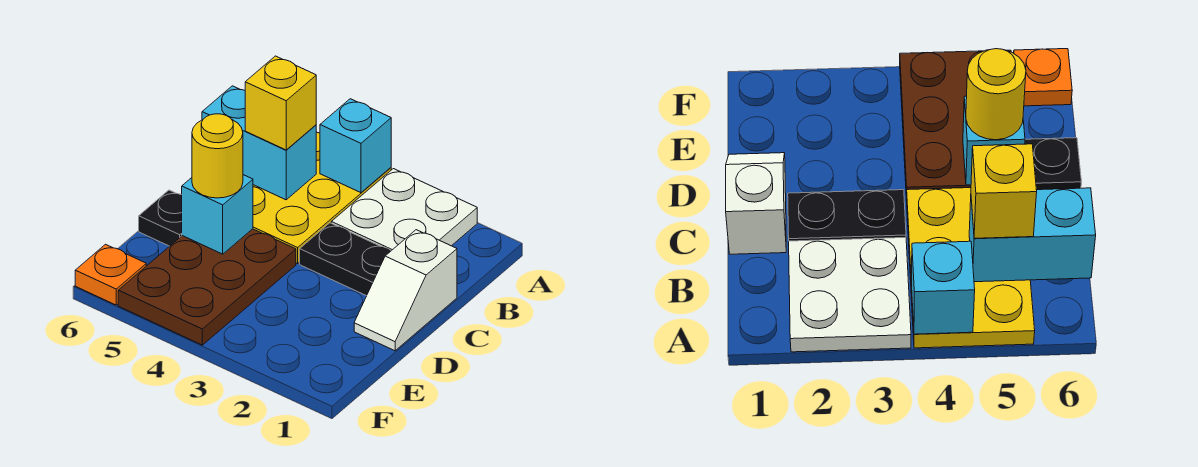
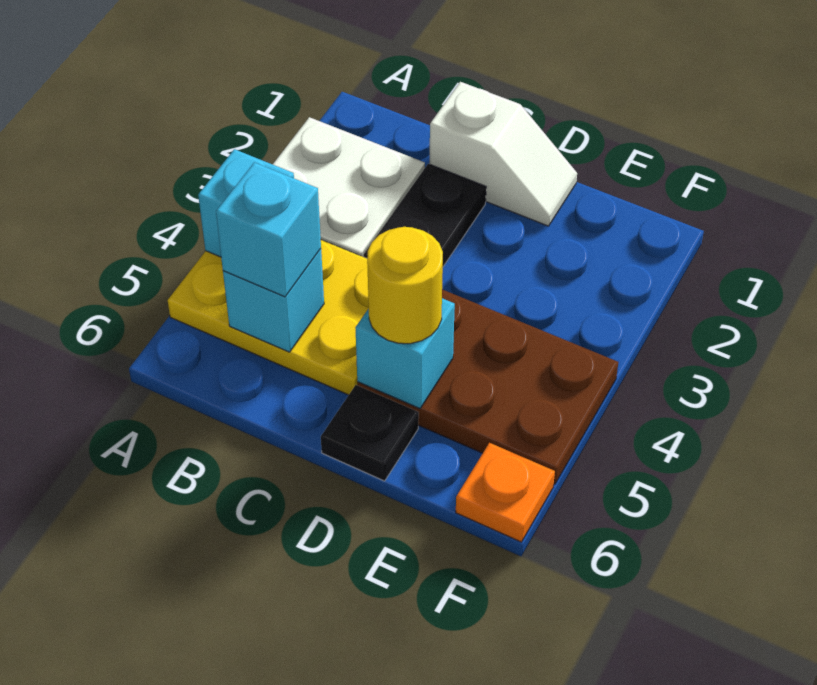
cyan brick B5:B6 level 2 -> cyan brick B5 level 2
yellow brick B5 level 3 -> cyan brick B5 level 3

